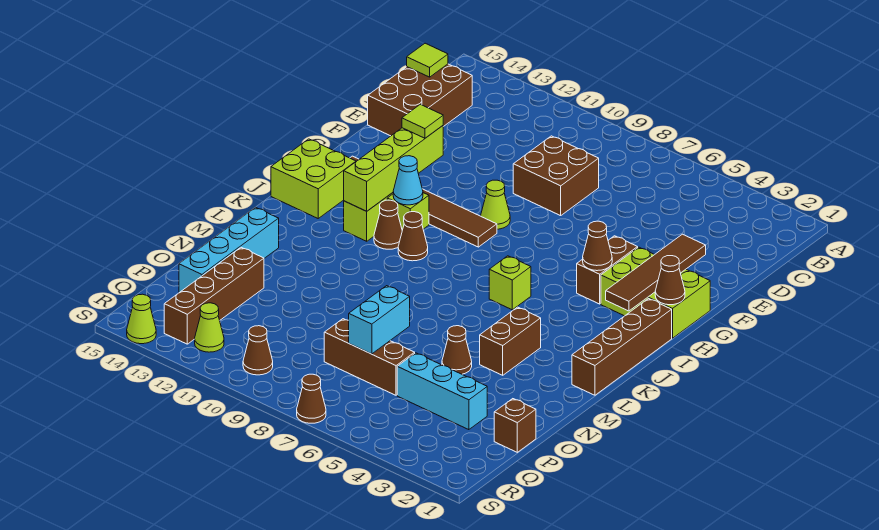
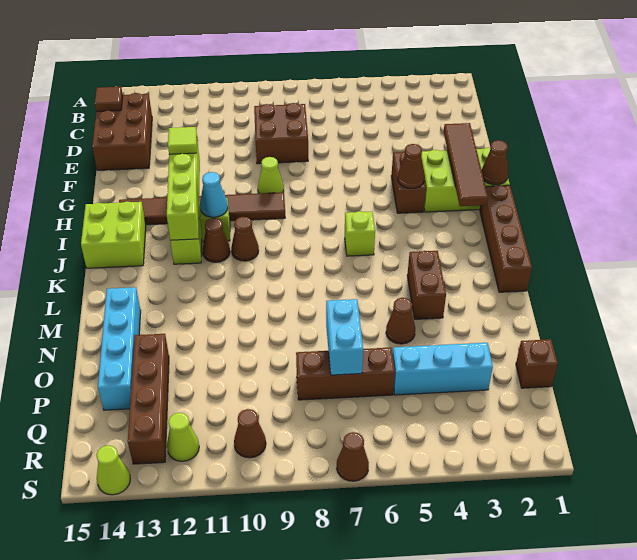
lime tile C15 level 2 -> brown tile C15 level 2

